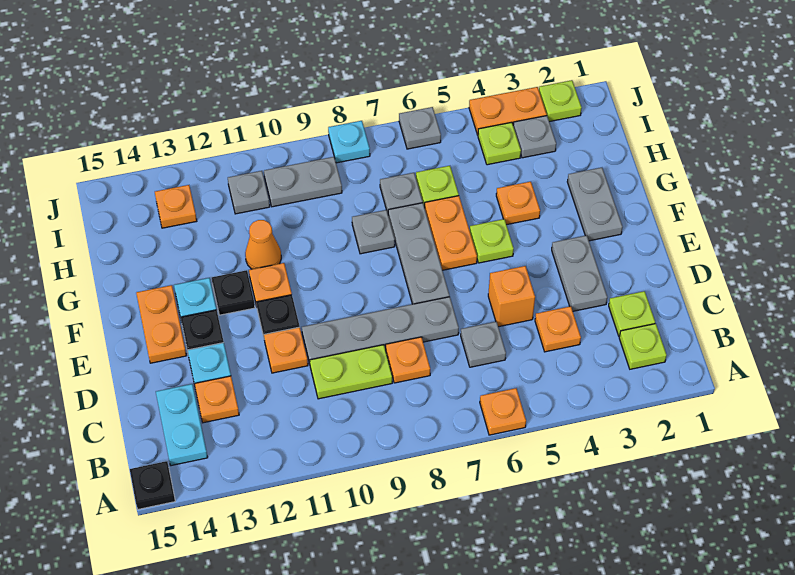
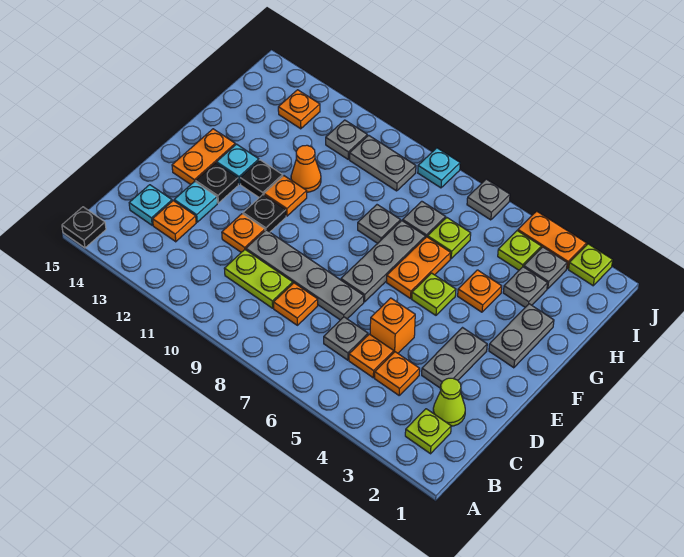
orange plate A6 level 1 -> orange plate C5 level 1
cyan plate B14:C14 level 1 -> cyan plate C14 level 1
lime plate C2 level 1 -> lime cone C2 level 1
none -> grey plate H3 level 1

